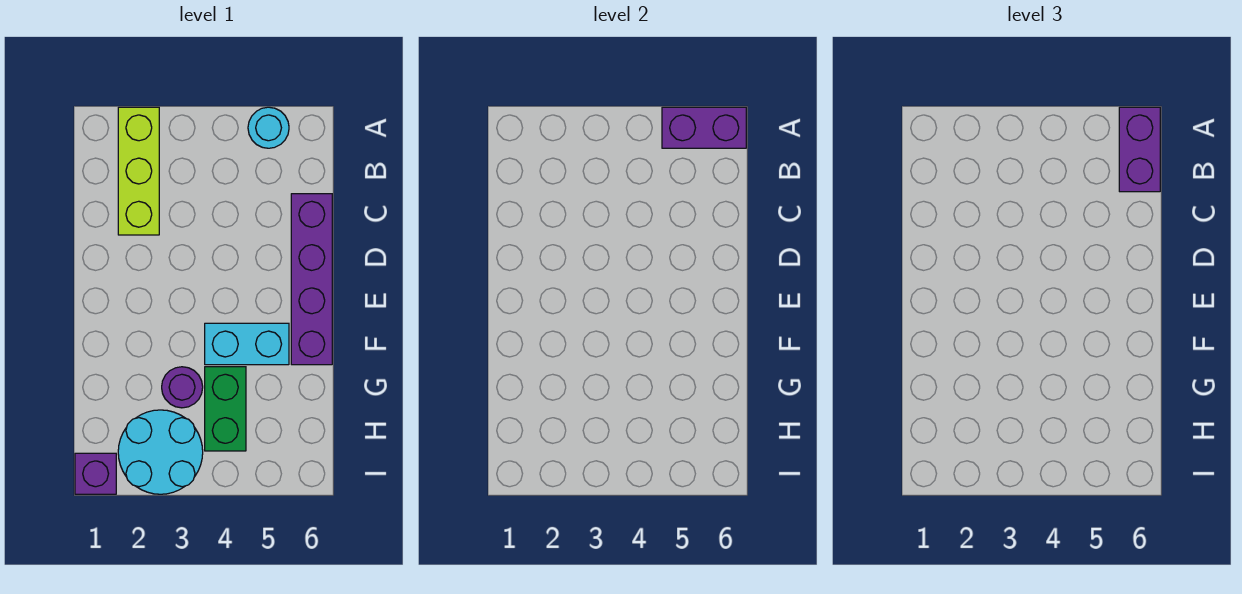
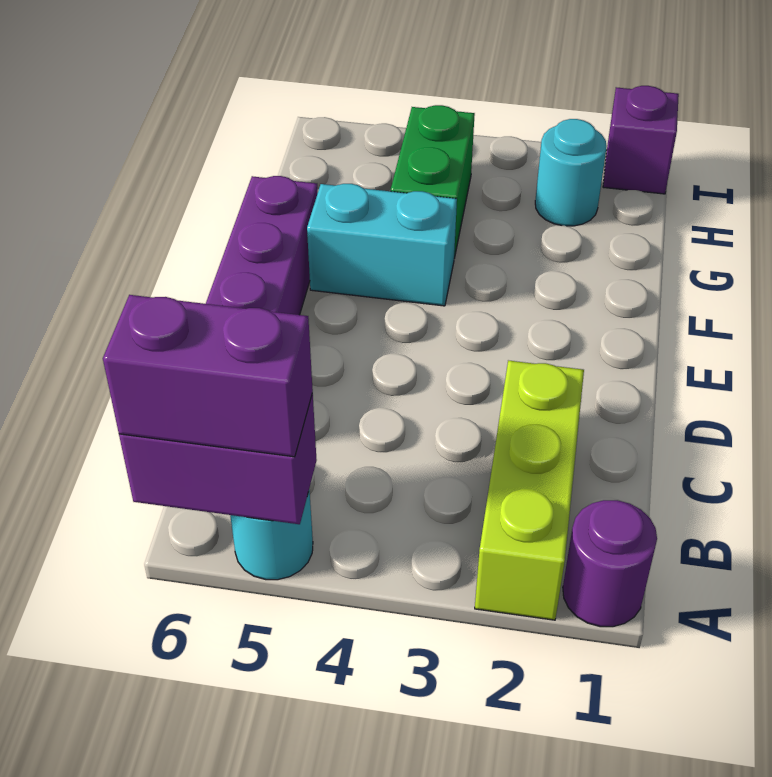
purple brick A6:B6 level 3 -> purple brick A5:A6 level 3
purple round brick G3 level 1 -> purple round brick A1 level 1
cyan round brick H2:I3 level 1 -> cyan round brick H2 level 1

